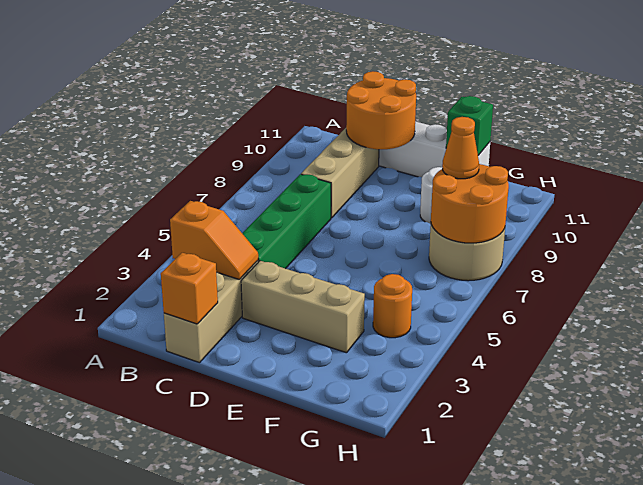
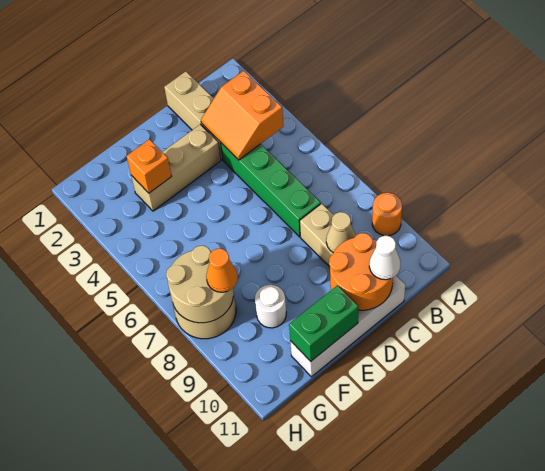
orange slope B3:C3 level 2 top B -> orange slope B3:C4 level 2 top B
orange brick C1 level 2 -> orange brick F3 level 2
none -> tan cone C9 level 2
none -> white cone C11 level 3
green brick F11 level 2 -> green brick E11:F11 level 2
orange round brick G4 level 1 -> orange round brick A9 level 1
orange round brick G7:H8 level 2 -> tan round brick G7:H8 level 2

